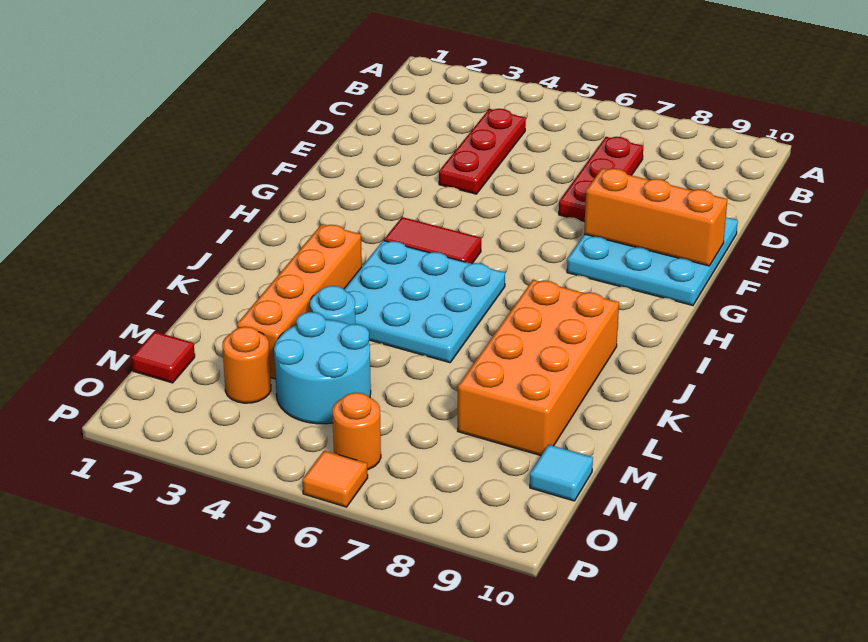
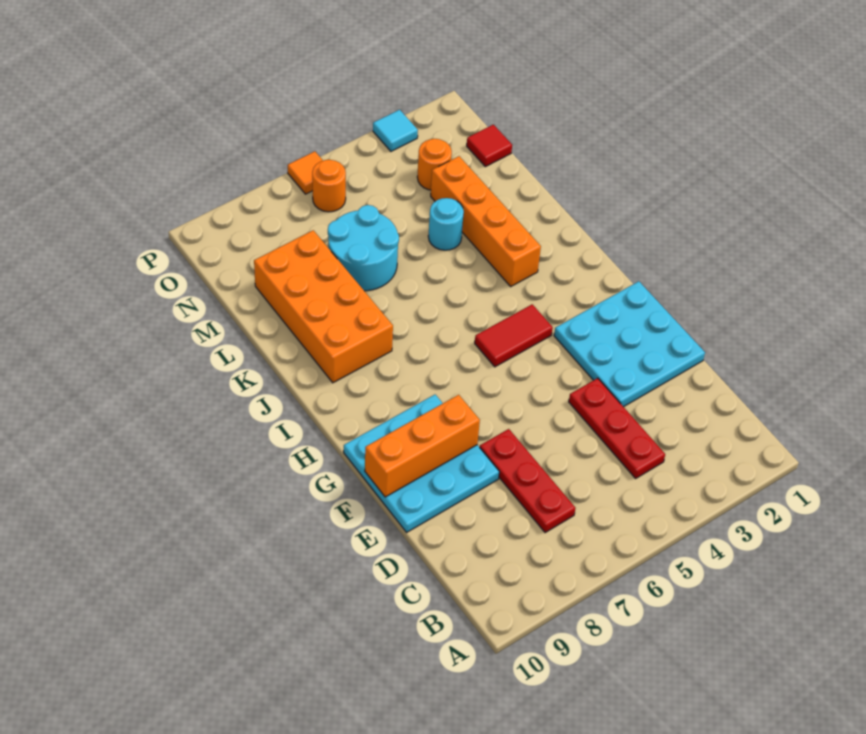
cyan plate I4:K6 level 1 -> cyan plate E1:G3 level 1
cyan round brick M4:N5 level 1 -> cyan round brick L6:M7 level 1
cyan tile N10 level 1 -> cyan tile P3 level 1

